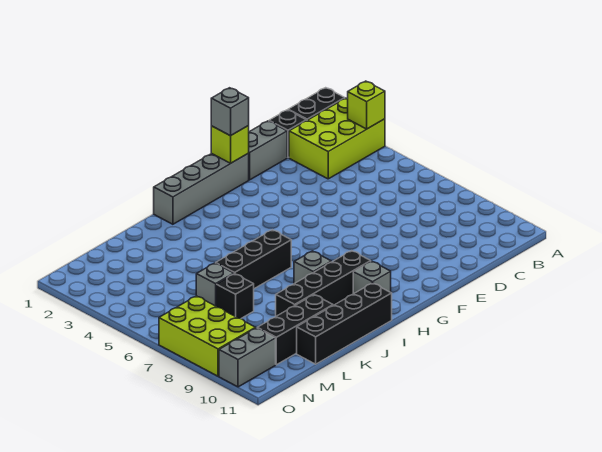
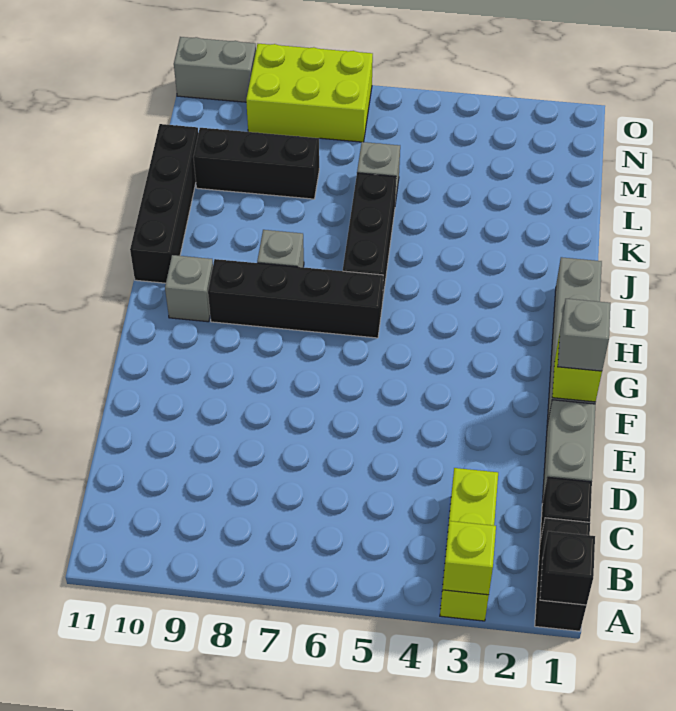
lime brick A2:C3 level 1 -> lime brick A3:C3 level 1
black brick H9:K9 level 1 -> black brick H6:H9 level 1
black brick K10:M10 level 1 -> black brick L8:L10 level 1
black brick L7 level 1 -> black brick A1 level 2
grey brick N10:O10 level 1 -> grey brick O10:O11 level 1

